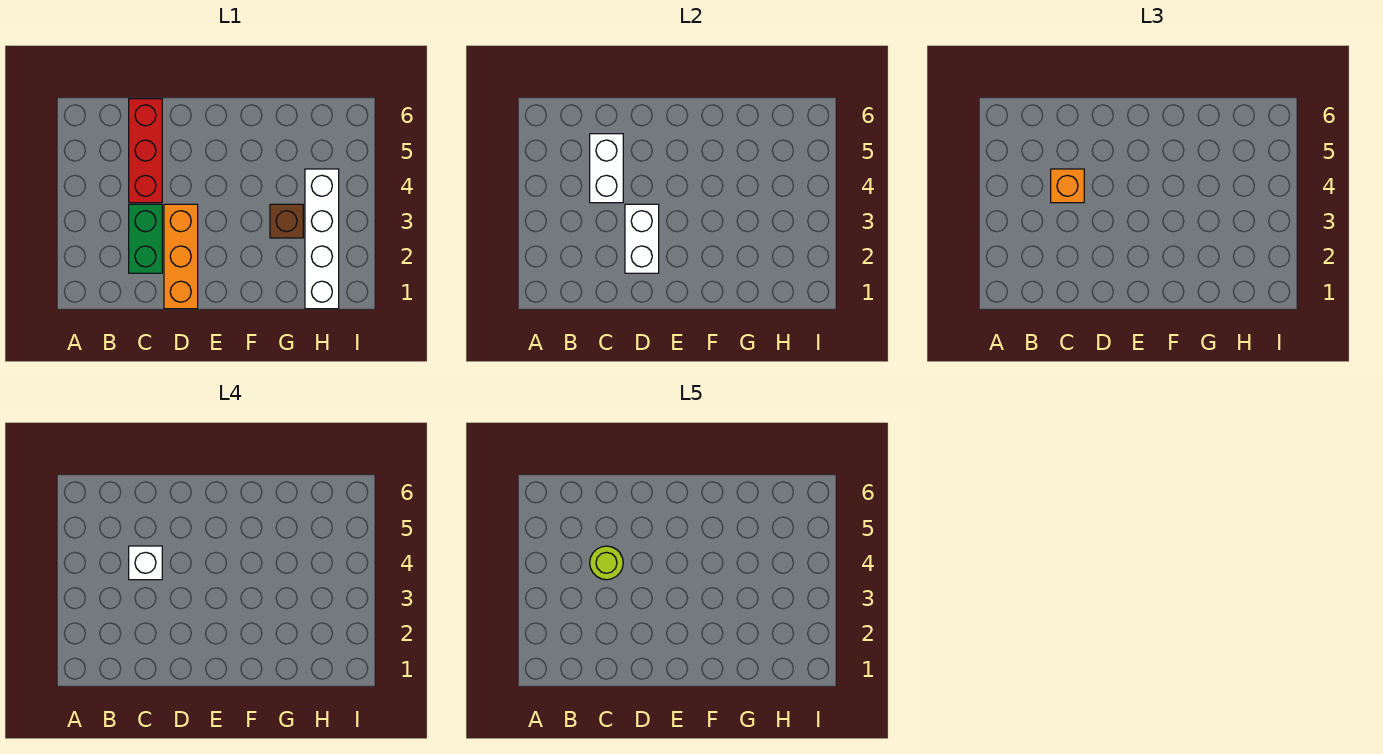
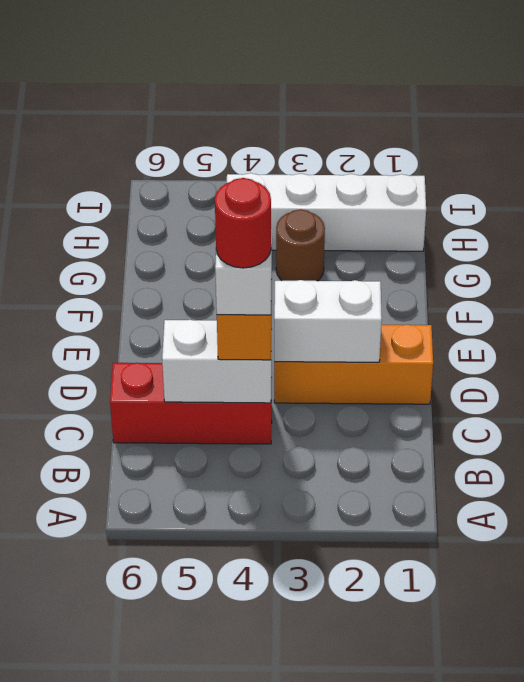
green brick C2:C3 level 1 -> none
lime round brick C4 level 5 -> red round brick C4 level 5
brown brick G3 level 1 -> brown round brick G3 level 1

